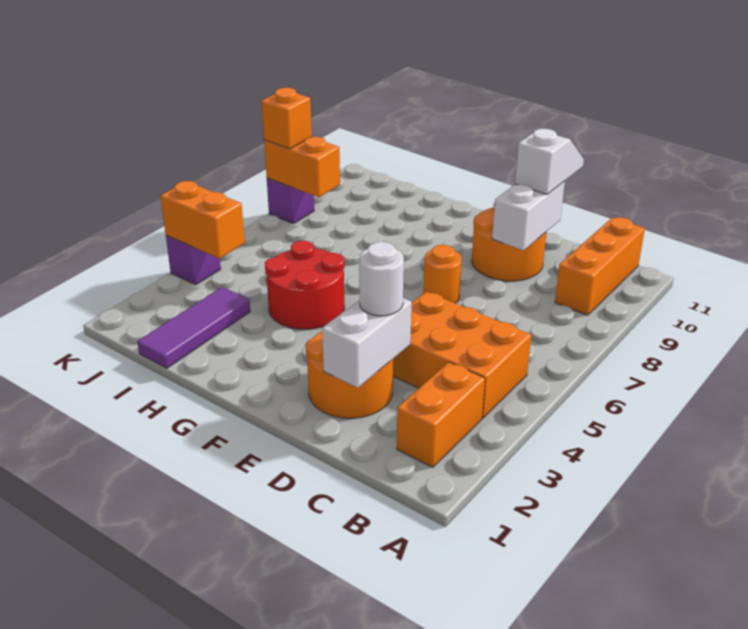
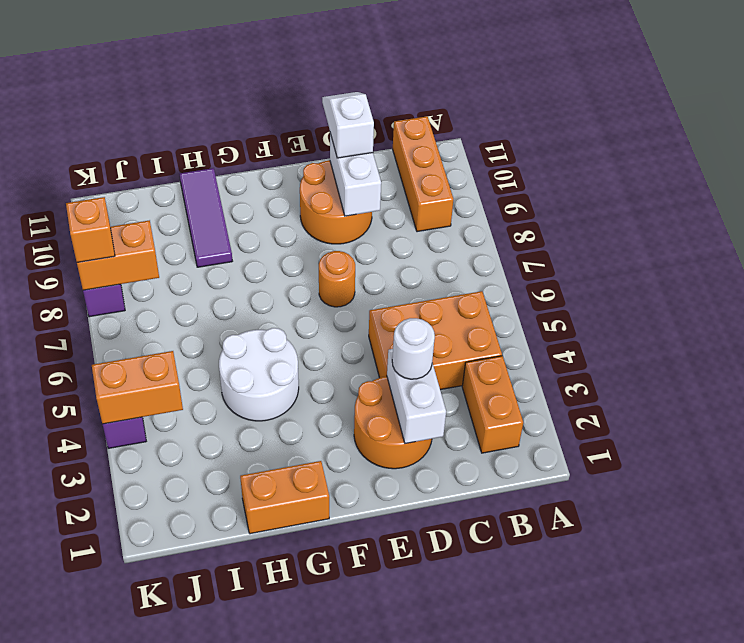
none -> orange brick G1:H1 level 1
red round brick G4:H5 level 1 -> white round brick G4:H5 level 1
purple tile I1:I3 level 1 -> purple tile H9:H11 level 1

